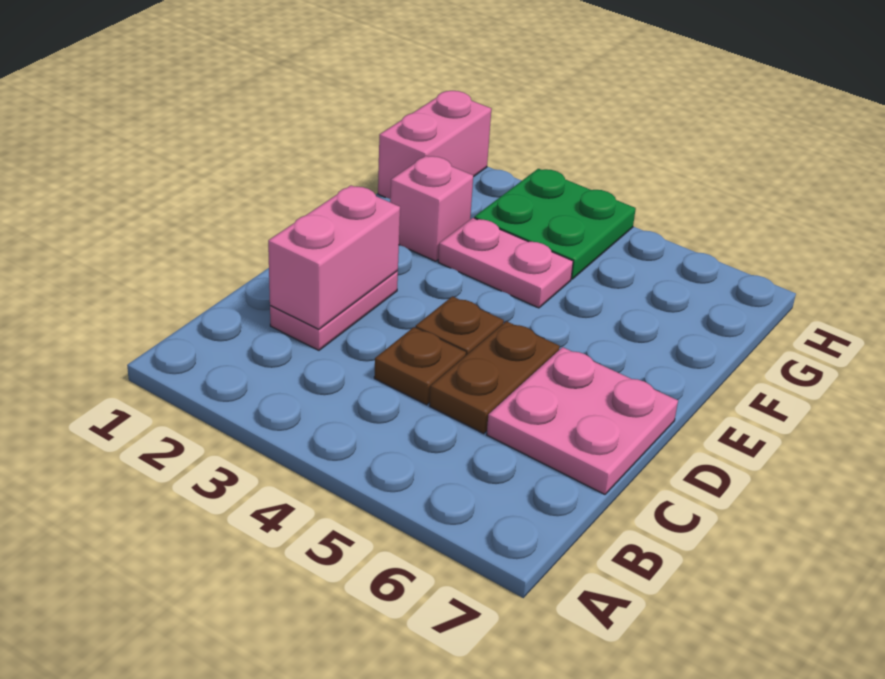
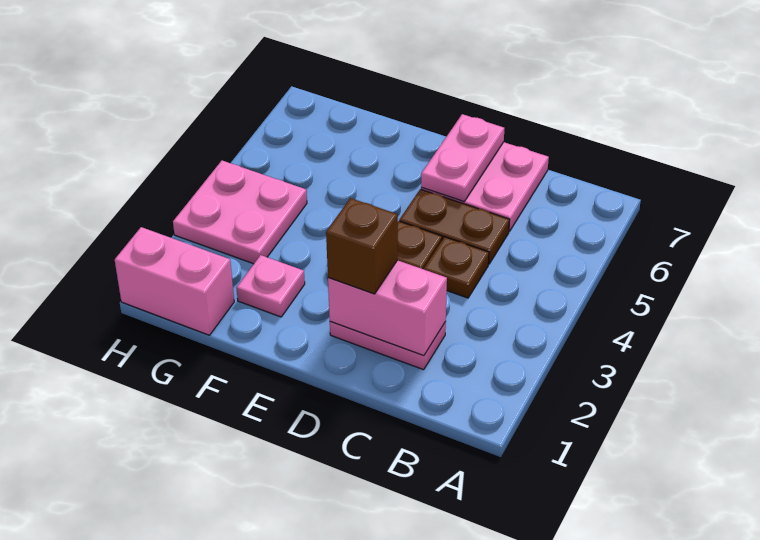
none -> brown brick D2 level 3
pink brick F2 level 1 -> pink plate F2 level 1
pink plate F3:F4 level 1 -> pink plate D6:D7 level 2
green plate G3:H4 level 1 -> pink plate G3:H4 level 1

